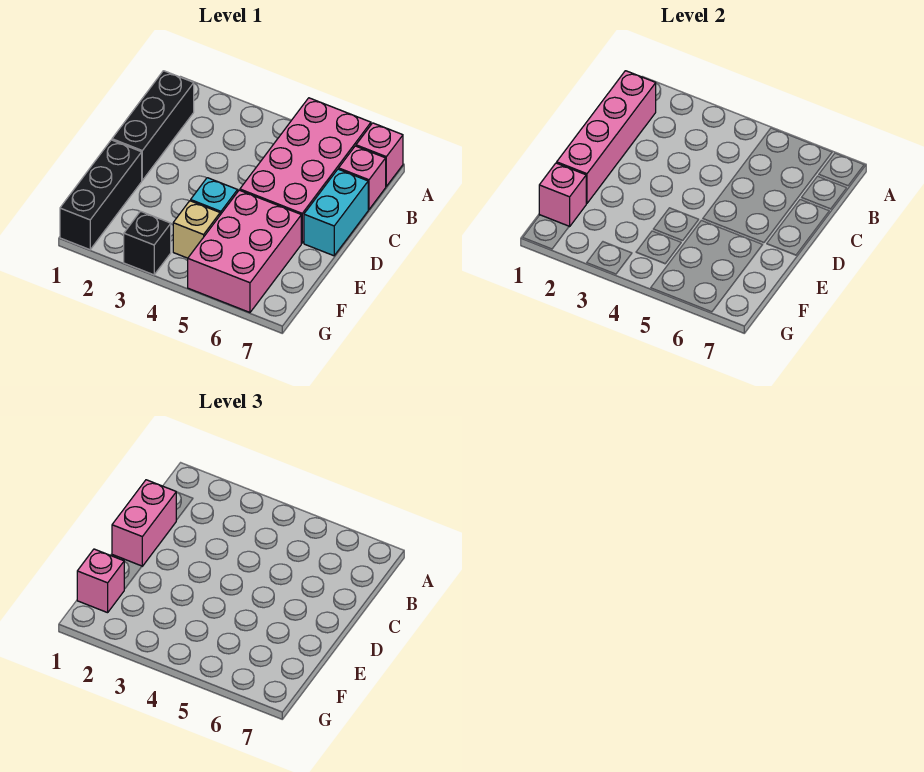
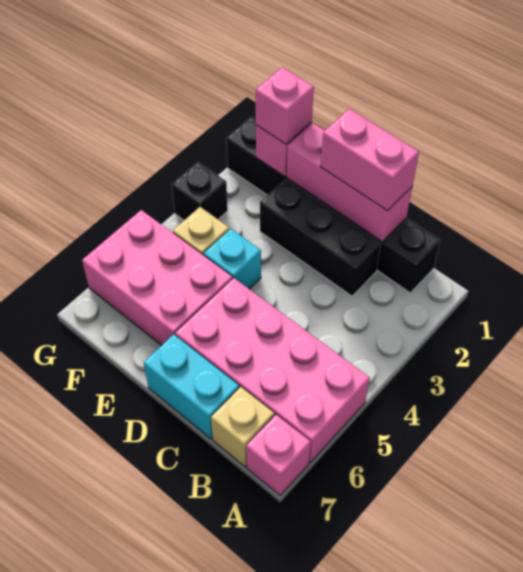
pink brick B1:E1 level 2 -> pink brick C1:E1 level 2
pink brick B7 level 1 -> tan brick B7 level 1
none -> black brick C2:E2 level 1

